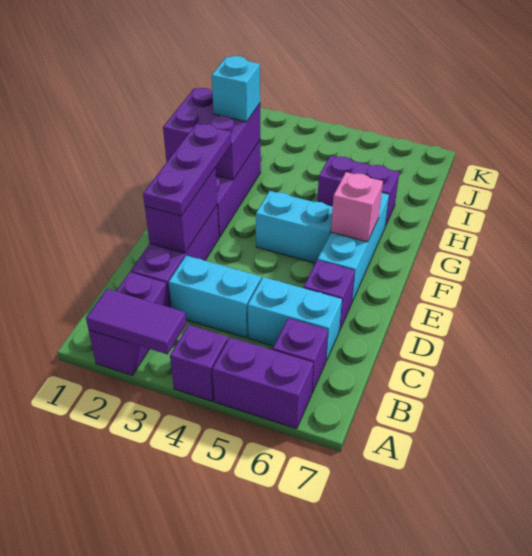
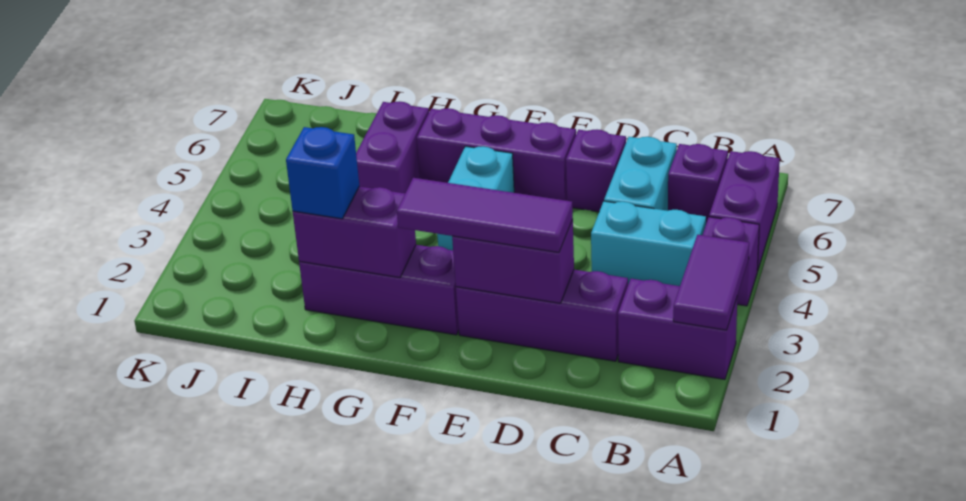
cyan brick C3:C4 level 1 -> cyan brick B4:C4 level 1
purple plate D2:F2 level 3 -> purple tile D2:F2 level 3
cyan brick E6:G6 level 1 -> purple brick E6:G6 level 1
pink brick F6 level 2 -> none
purple brick G1:H2 level 2 -> purple brick G2:H2 level 2
cyan brick H2 level 3 -> blue brick H2 level 3

